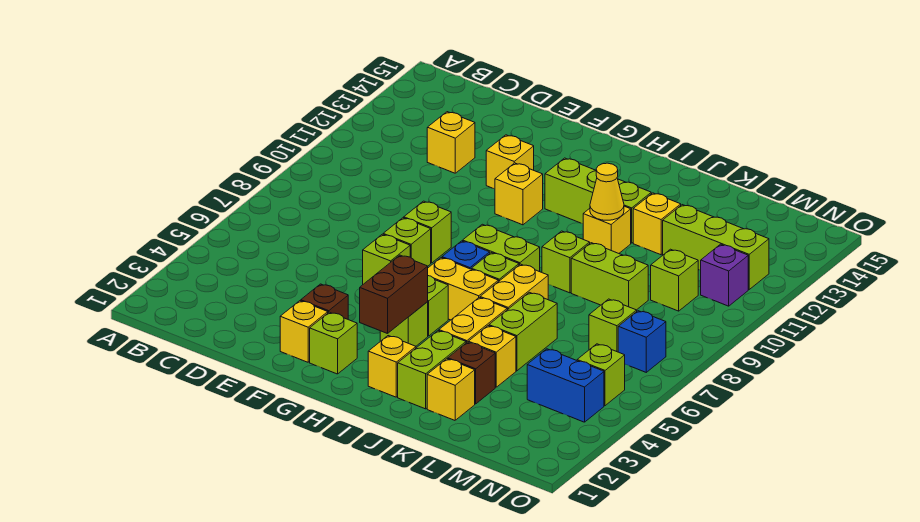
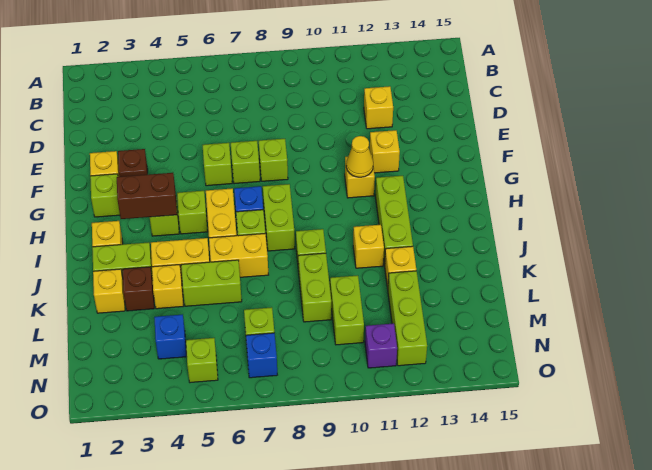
yellow cone J11 level 2 -> yellow cone G11 level 2
blue brick M4:N4 level 1 -> blue brick M4 level 1
lime brick M10 level 1 -> lime brick L10:M10 level 1

